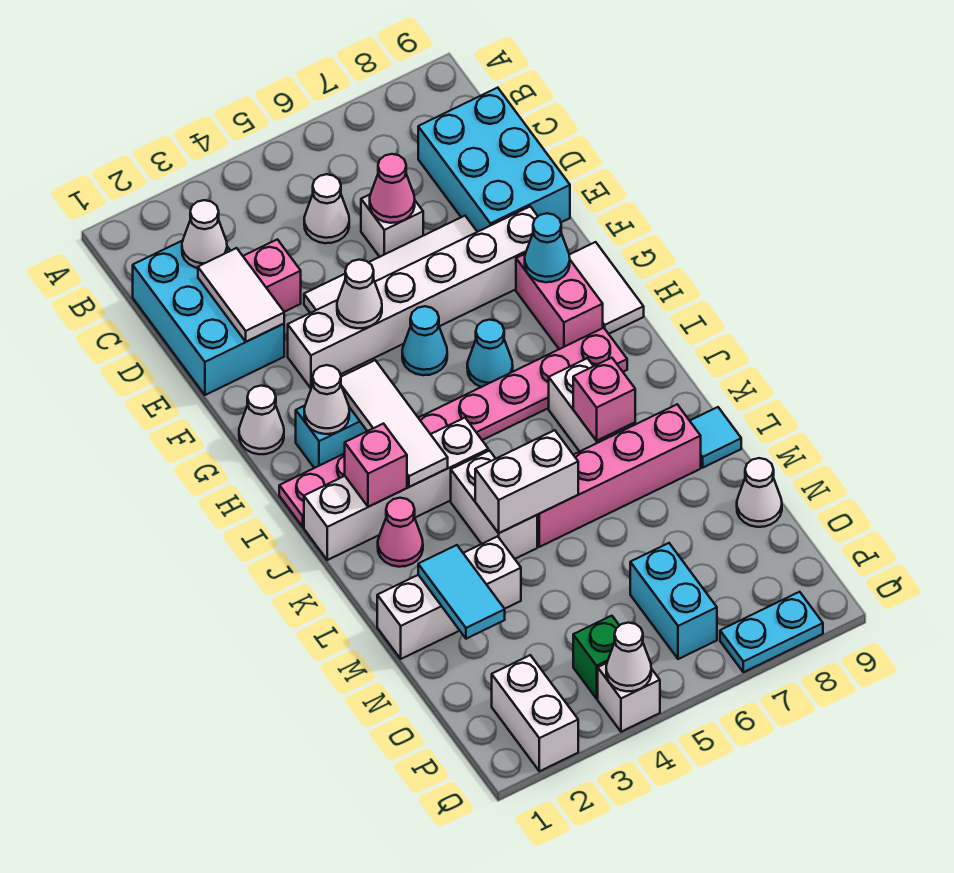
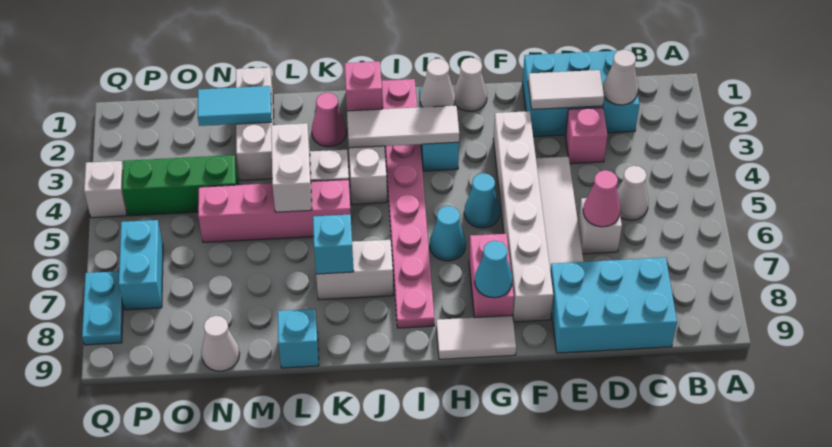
white cone F4 level 2 -> none
pink brick G8:H8 level 1 -> pink brick G7:G8 level 1
pink brick K7 level 2 -> cyan brick K7 level 2
pink brick L5:L8 level 1 -> pink brick K5:N5 level 1
cyan tile L9 level 1 -> cyan brick L9 level 1
cyan brick O6:P6 level 1 -> cyan brick P6:P7 level 1
white brick P2:Q2 level 1 -> none
green brick P4 level 1 -> green brick N4:P4 level 1
white cone Q4 level 2 -> none

